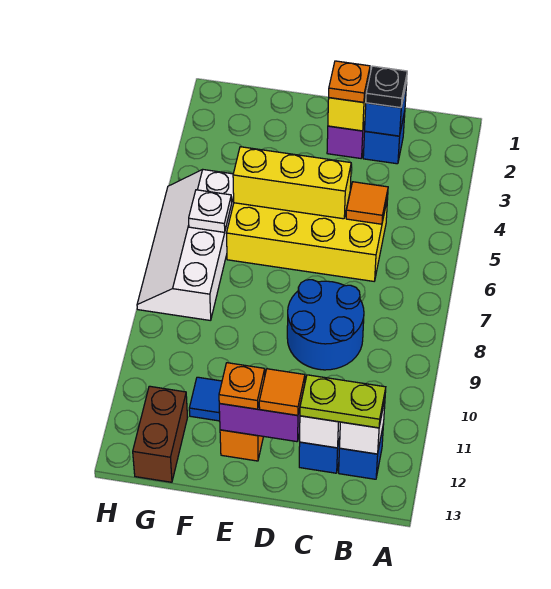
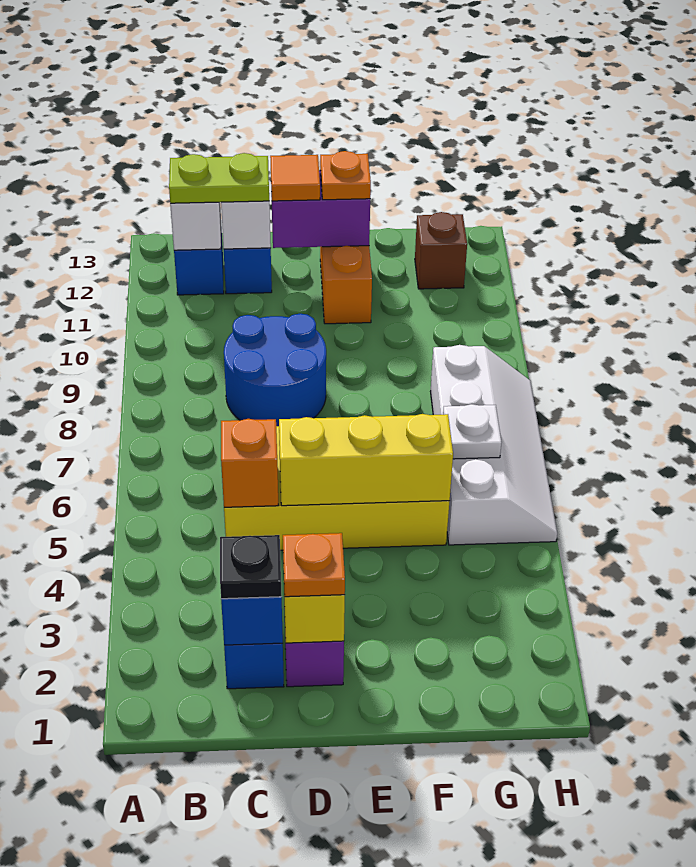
orange tile C5 level 2 -> orange brick C5 level 2
blue tile F11 level 1 -> none
brown brick G12:G13 level 1 -> brown brick G12 level 1

